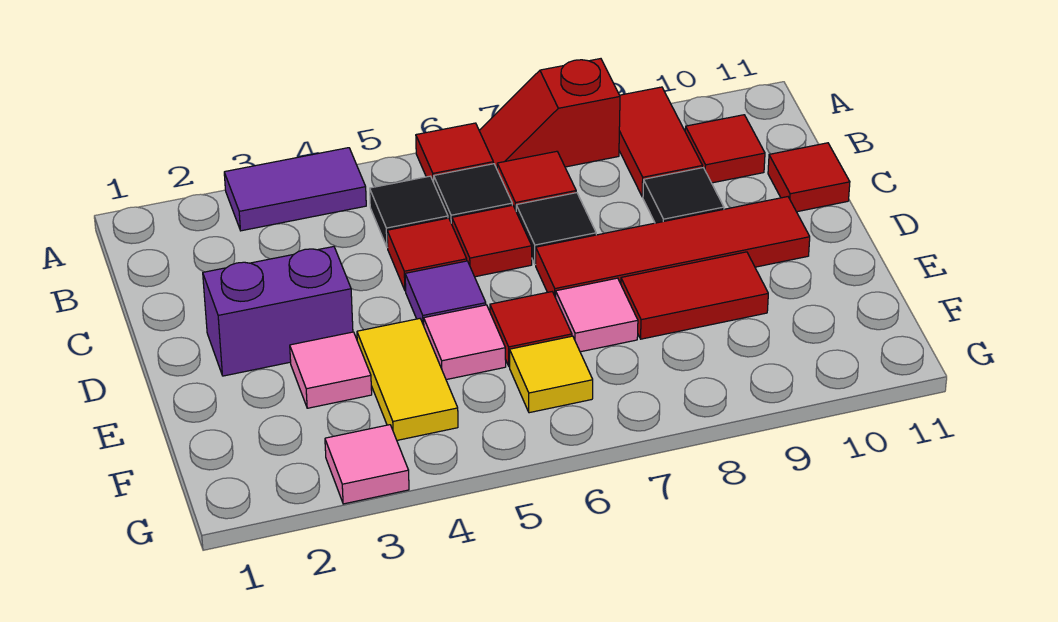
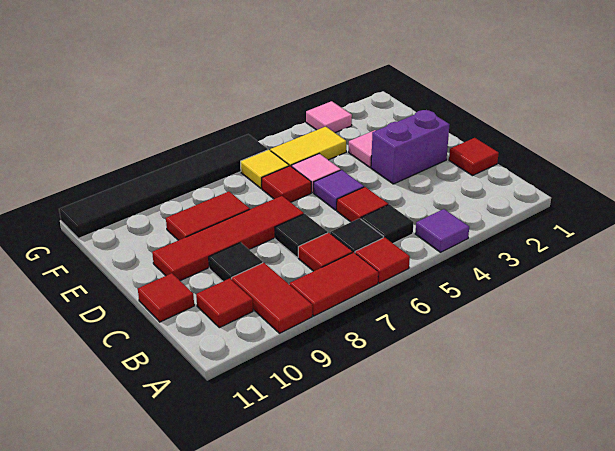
purple tile A3:A4 level 1 -> purple tile A4 level 1
red slope A7:A8 level 1 top 8 -> red tile A7:A8 level 1
red tile C6 level 1 -> red tile C1 level 1
yellow tile E4:F4 level 1 -> yellow tile F4:F5 level 1
pink tile E7 level 1 -> none
none -> black tile G6:G11 level 1

